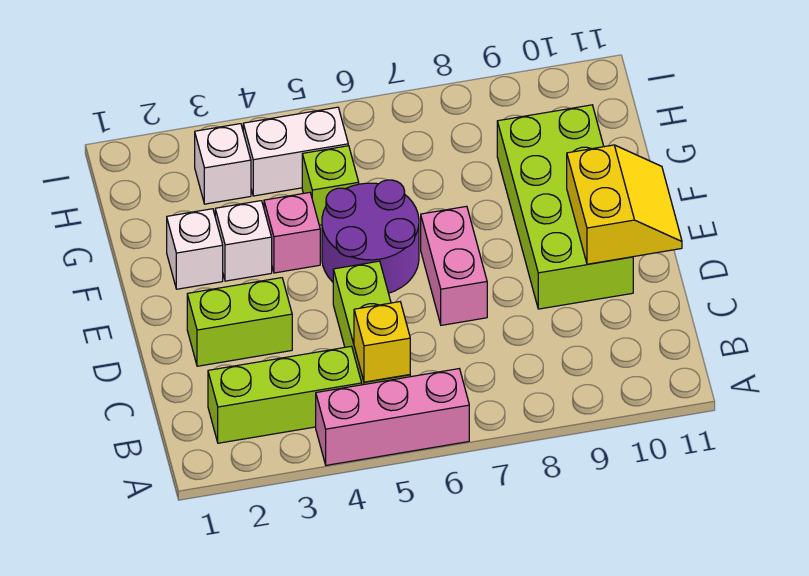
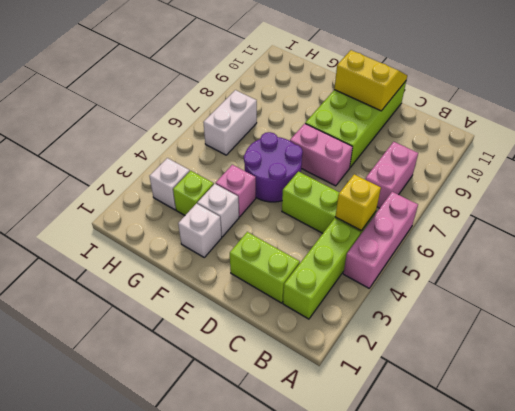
none -> pink brick B7:B8 level 1
lime brick D2:D3 level 1 -> lime brick C2:D2 level 1
lime brick D9:G10 level 1 -> lime brick D8:E11 level 1
lime brick G5 level 1 -> lime brick G3 level 1
white brick H4:H5 level 1 -> white brick H6:H7 level 1

